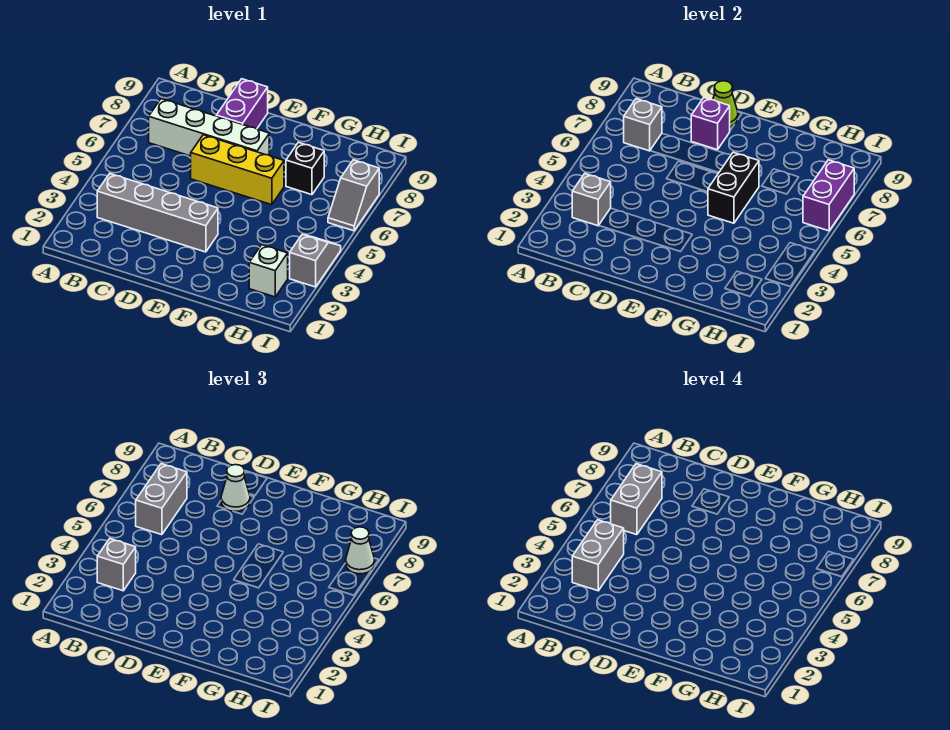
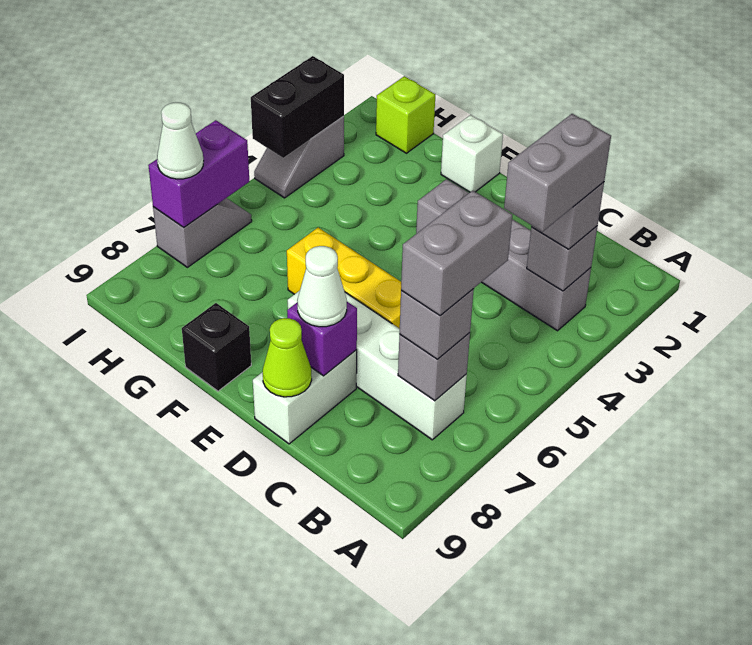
grey brick B6:B7 level 3 -> grey brick B7 level 3
purple brick D8:D9 level 1 -> white brick D8:D9 level 1
black brick F5:F6 level 2 -> black brick I3:I4 level 2
black brick G7 level 1 -> black brick F9 level 1
none -> lime brick H1 level 1
white brick H2 level 1 -> white brick F1 level 1

